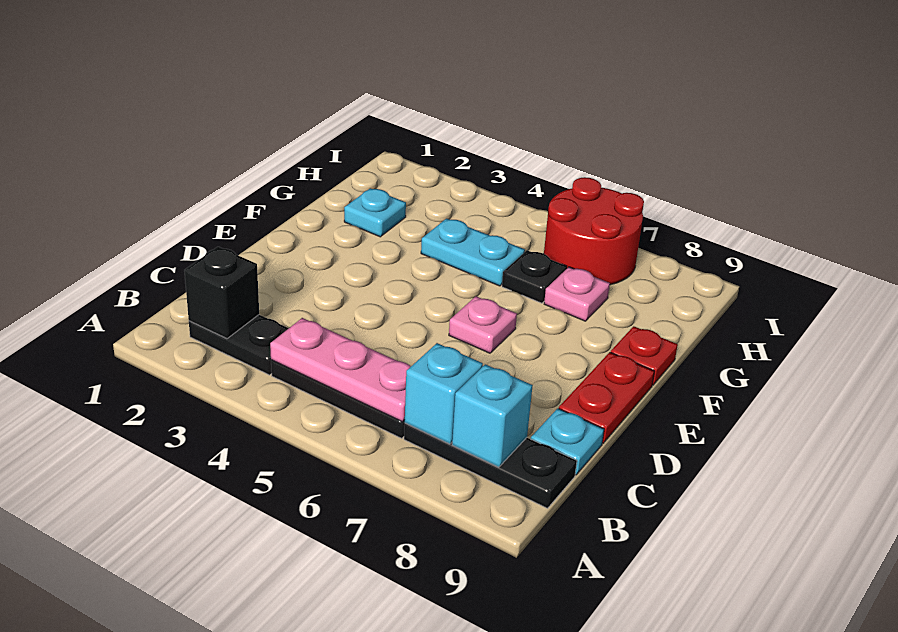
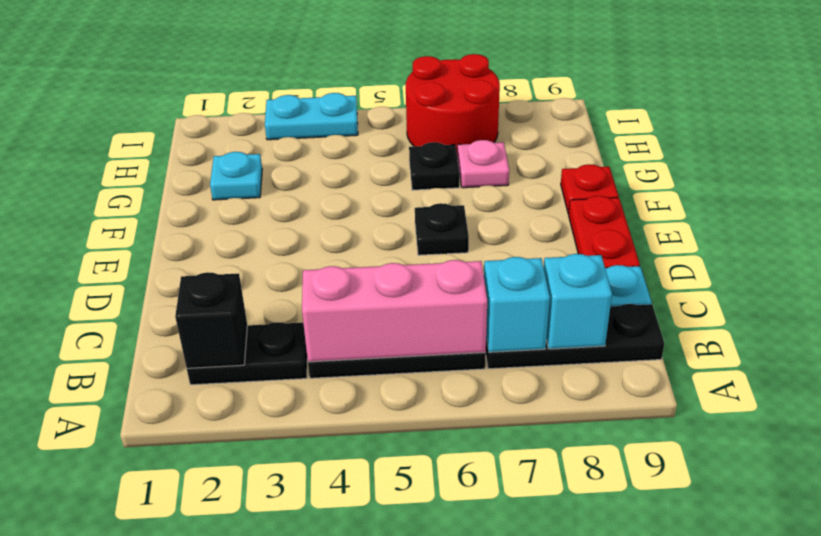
pink plate B4:B6 level 2 -> pink brick B4:B6 level 2
pink plate E6 level 1 -> black plate E6 level 1
cyan plate G4:G5 level 1 -> cyan plate I3:I4 level 1

